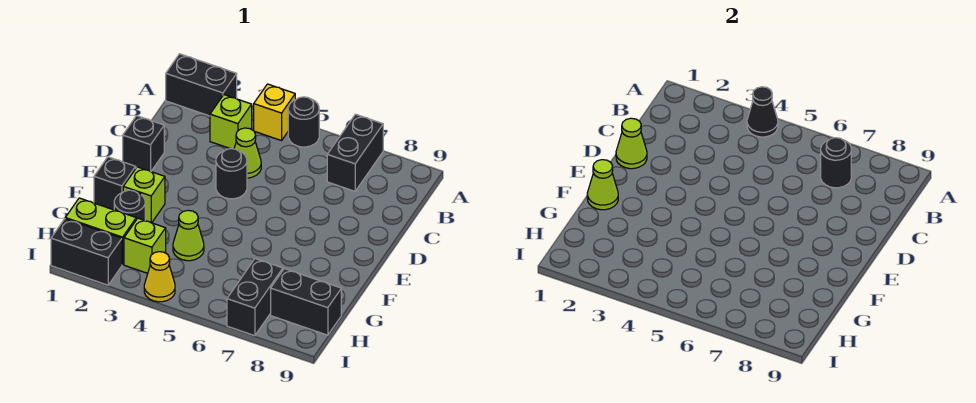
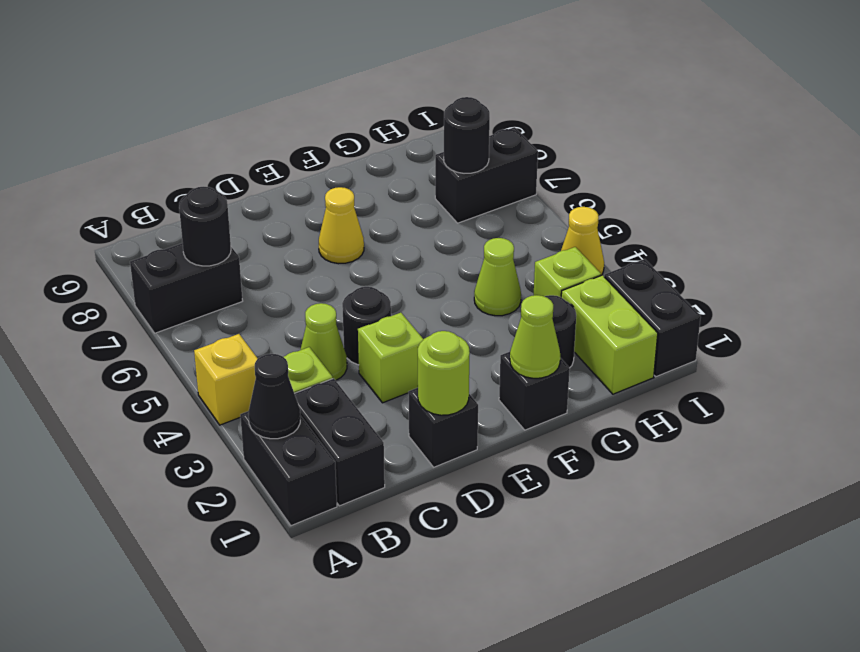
black cone A4 level 2 -> black cone A2 level 2
black round brick A5 level 1 -> black round brick H7 level 2
lime cone D1 level 2 -> lime round brick D1 level 2
none -> yellow cone E7 level 1
lime brick F2 level 1 -> lime brick D3 level 1
black brick H8:H9 level 1 -> black brick B1:B2 level 1

